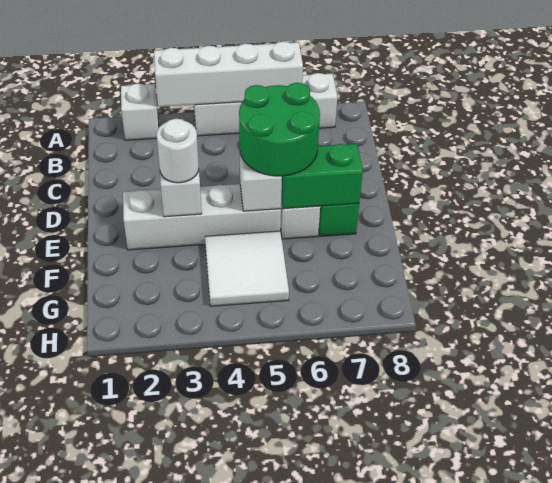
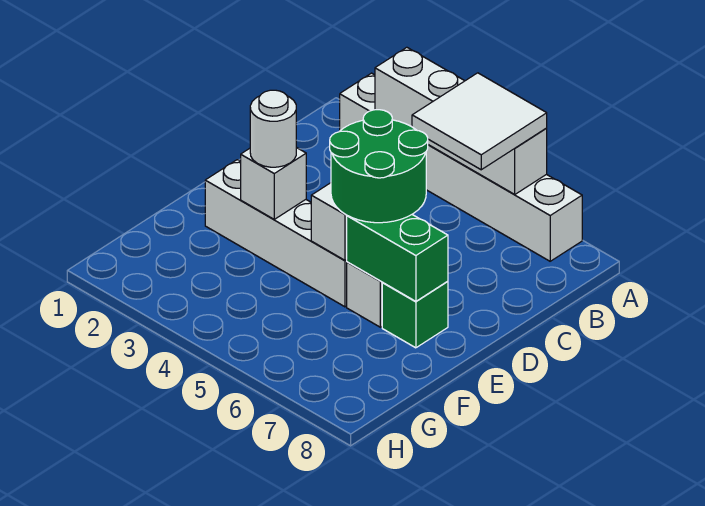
white tile F4:G5 level 1 -> white tile A5:B6 level 3

